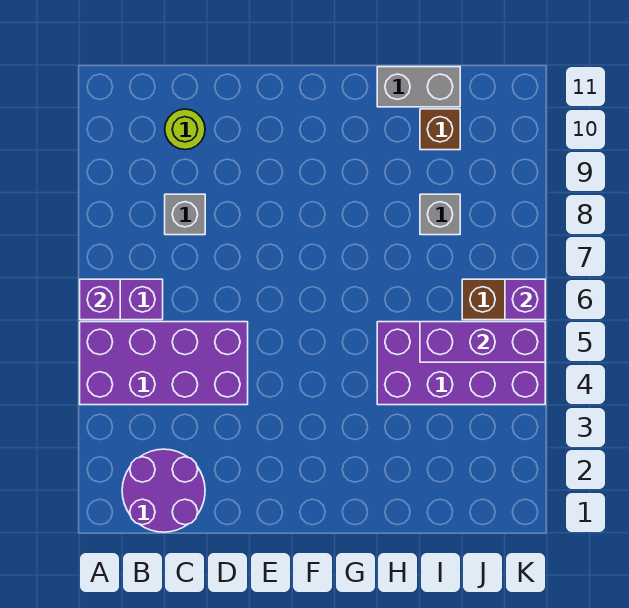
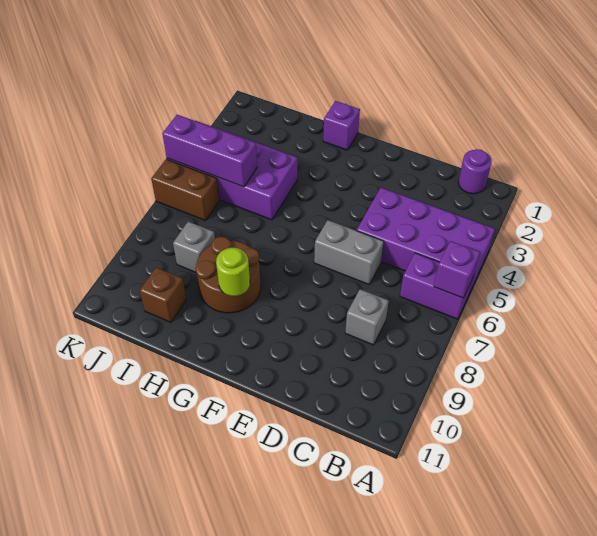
purple round brick B1:C2 level 1 -> purple round brick B1 level 1
lime round brick C10 level 1 -> lime round brick G9 level 2
none -> brown round brick G8:H9 level 1
grey brick H11:I11 level 1 -> grey brick D6:E6 level 1
purple brick K6 level 2 -> purple brick G1 level 1

